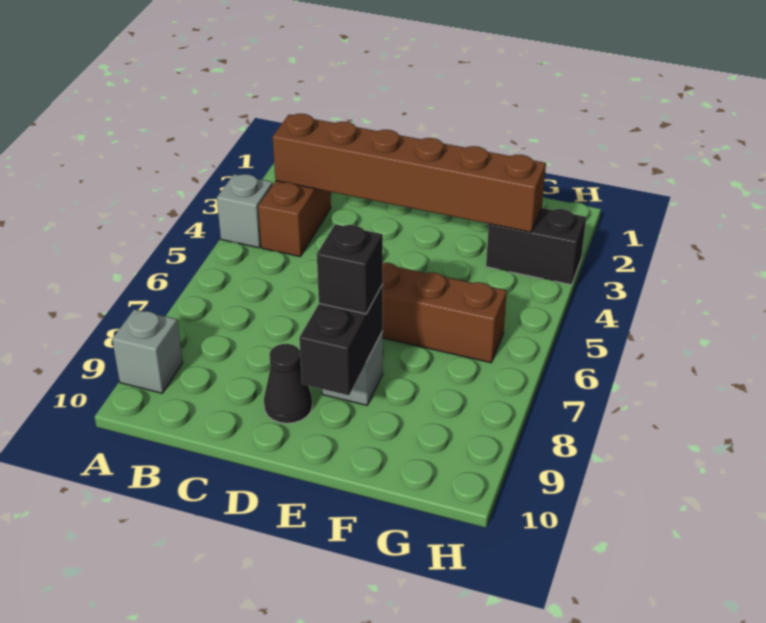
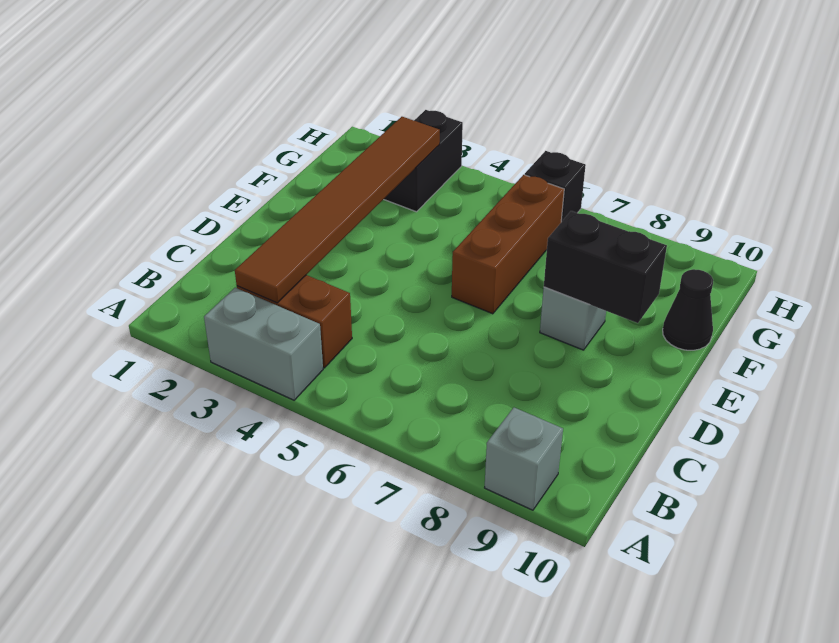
grey brick A4 level 1 -> grey brick A3:A4 level 1
brown brick B3:G3 level 2 -> brown tile B3:G3 level 2
black cone D9 level 1 -> black cone F10 level 1
black brick E8 level 3 -> black brick H6 level 1

